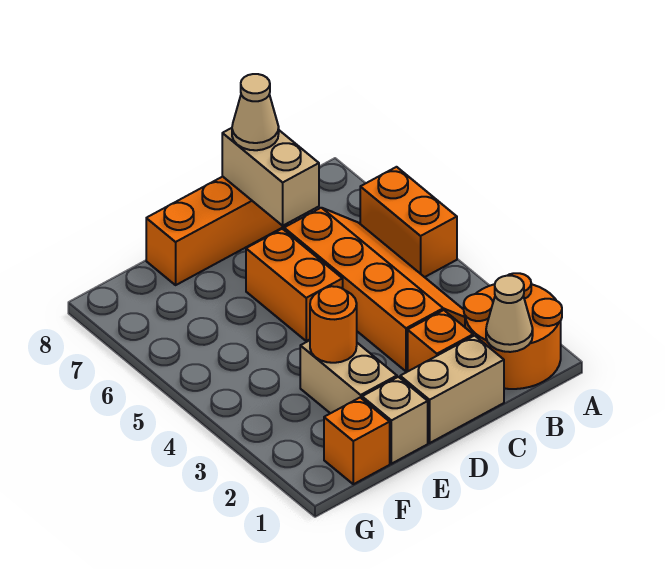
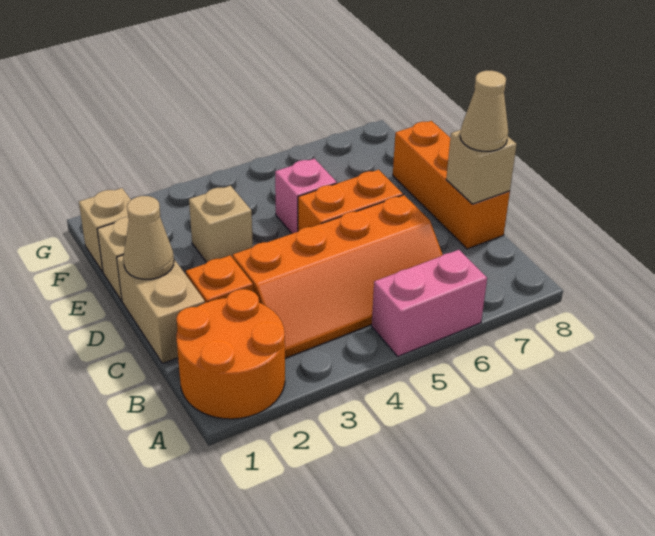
orange brick A5:A6 level 1 -> pink brick A5:A6 level 1
tan cone B1 level 2 -> tan cone D1 level 2
tan brick C7:C8 level 2 -> tan brick C8 level 2
tan brick E2:E3 level 1 -> tan brick E3 level 1
orange round brick E3 level 2 -> none
none -> pink brick E5 level 1
orange brick F1 level 1 -> tan brick F1 level 1

